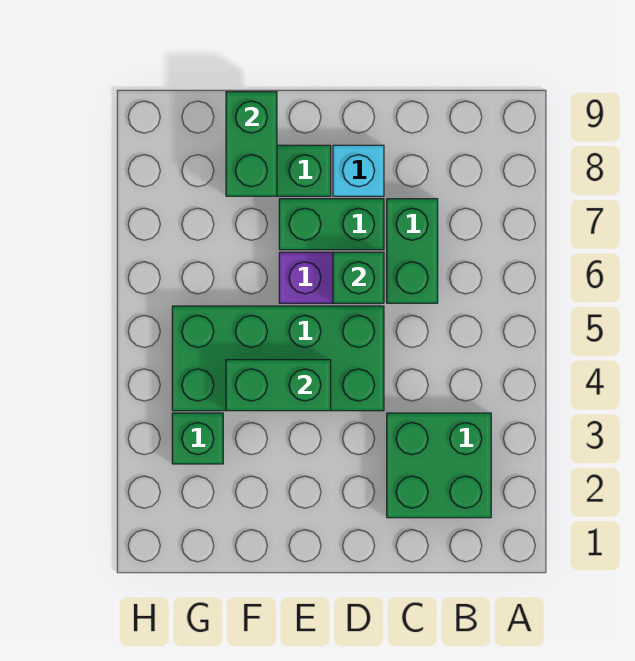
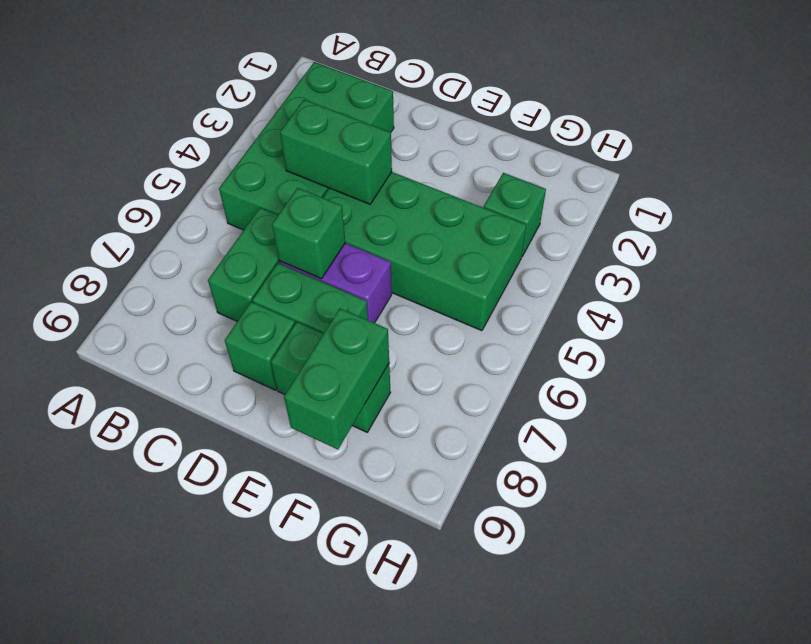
green brick B2:C3 level 1 -> green brick B2:C5 level 1
cyan brick D8 level 1 -> green brick D8 level 1
green brick E4:F4 level 2 -> green brick C4:D4 level 2

